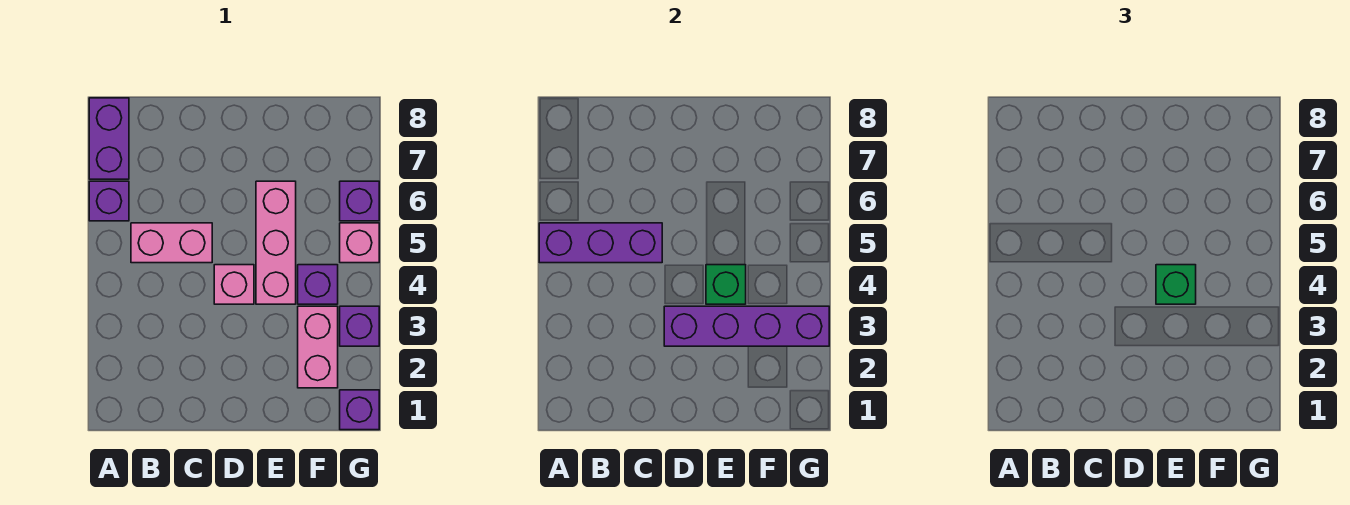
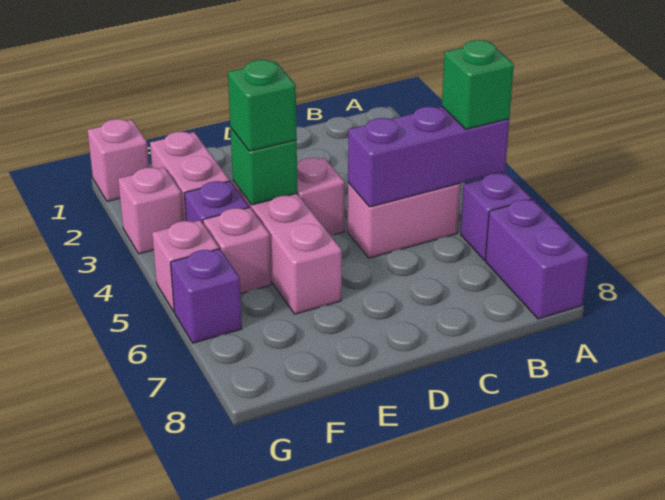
none -> green brick A5 level 3
purple brick D3:G3 level 2 -> none
none -> pink brick F5 level 1
purple brick G1 level 1 -> pink brick G1 level 1
purple brick G3 level 1 -> pink brick G3 level 1

